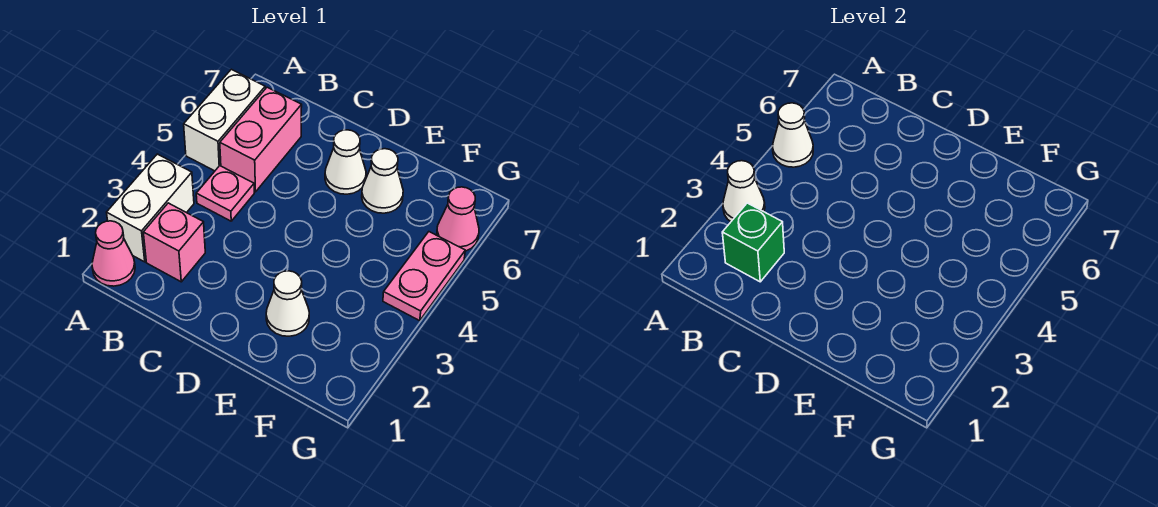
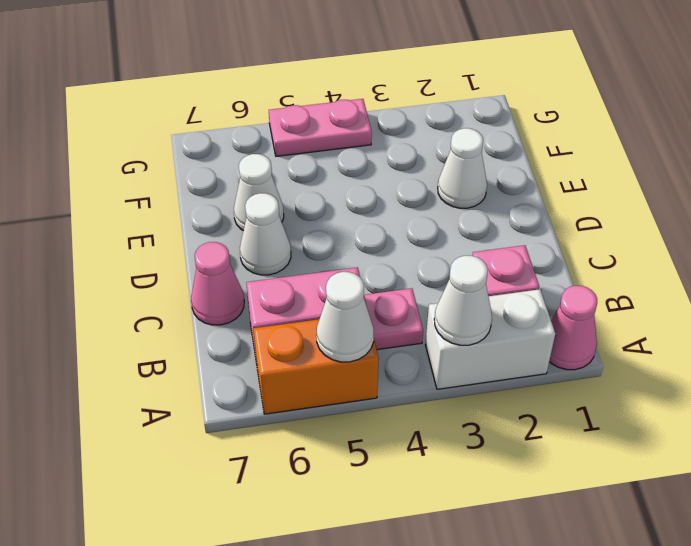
white brick A5:A6 level 1 -> orange brick A5:A6 level 1
green brick B2 level 2 -> none
pink cone G6 level 1 -> pink cone C7 level 1

